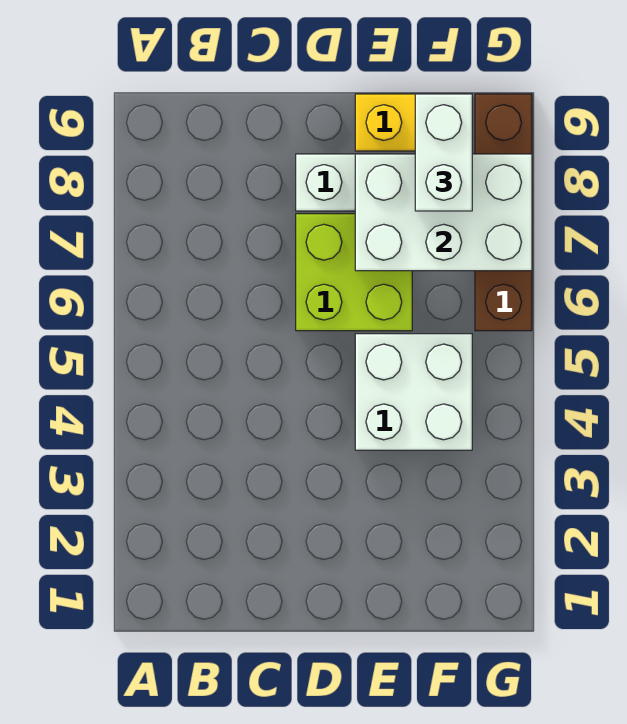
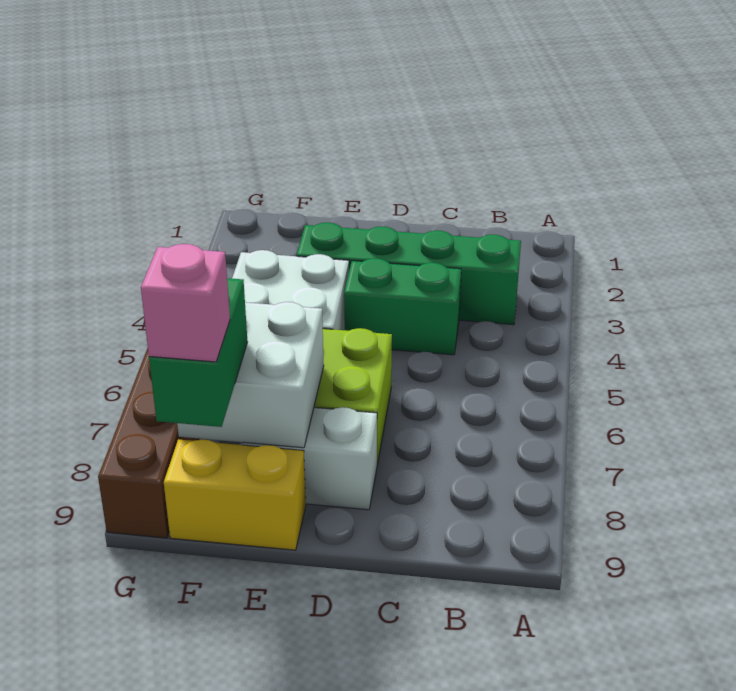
none -> green brick B3:E3 level 1
none -> green brick C4:D4 level 1
white brick E7:G8 level 2 -> white brick E7:F8 level 2
white brick F8:F9 level 3 -> green brick F8:F9 level 3
none -> pink brick F9 level 4

